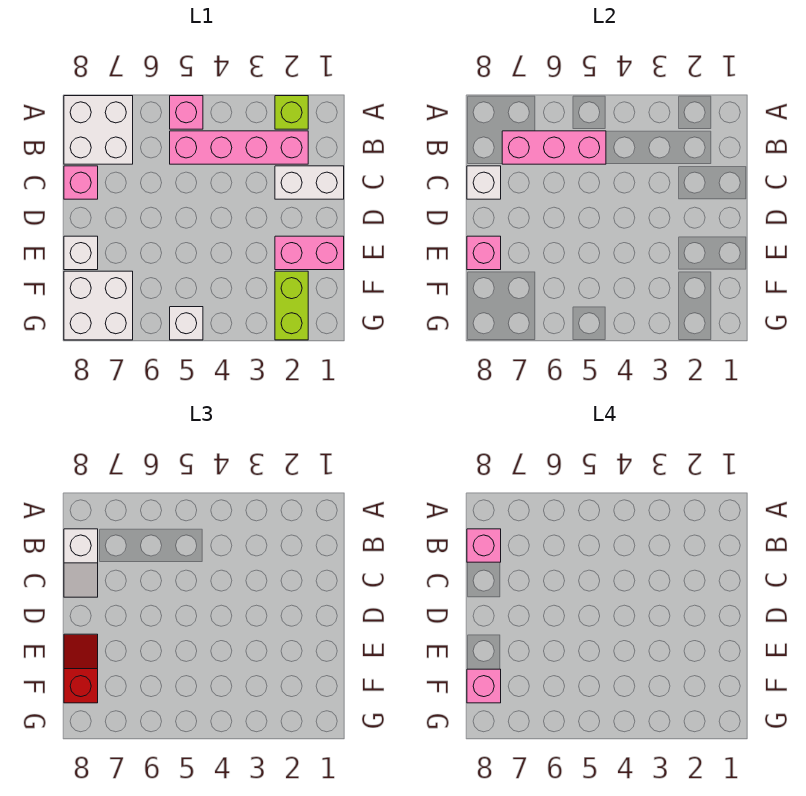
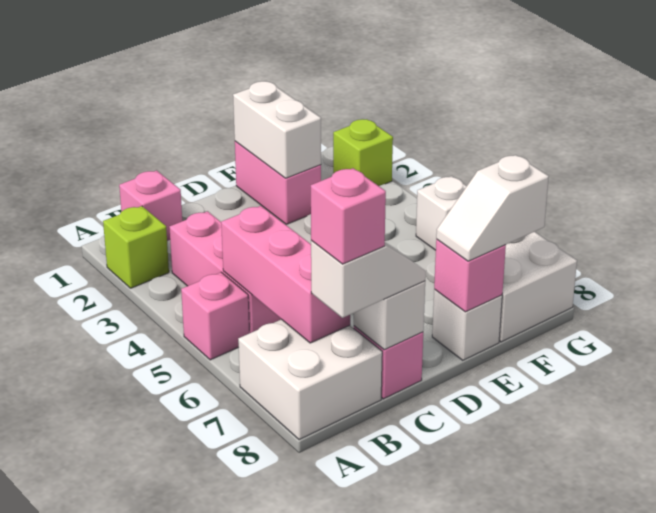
pink brick B2:B5 level 1 -> pink brick B3:B5 level 1
white brick C1:C2 level 1 -> white brick E1:E2 level 2
red slope E8:F8 level 3 top F -> white slope E8:F8 level 3 top F
lime brick F2:G2 level 1 -> lime brick G2 level 1
pink brick F8 level 4 -> pink brick B1 level 1

